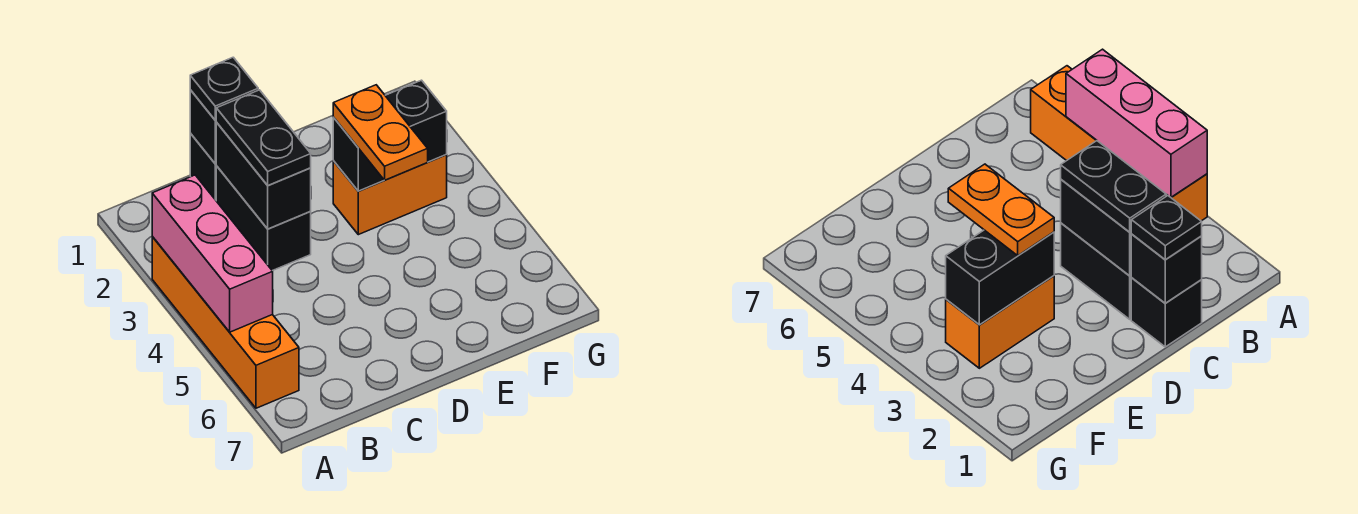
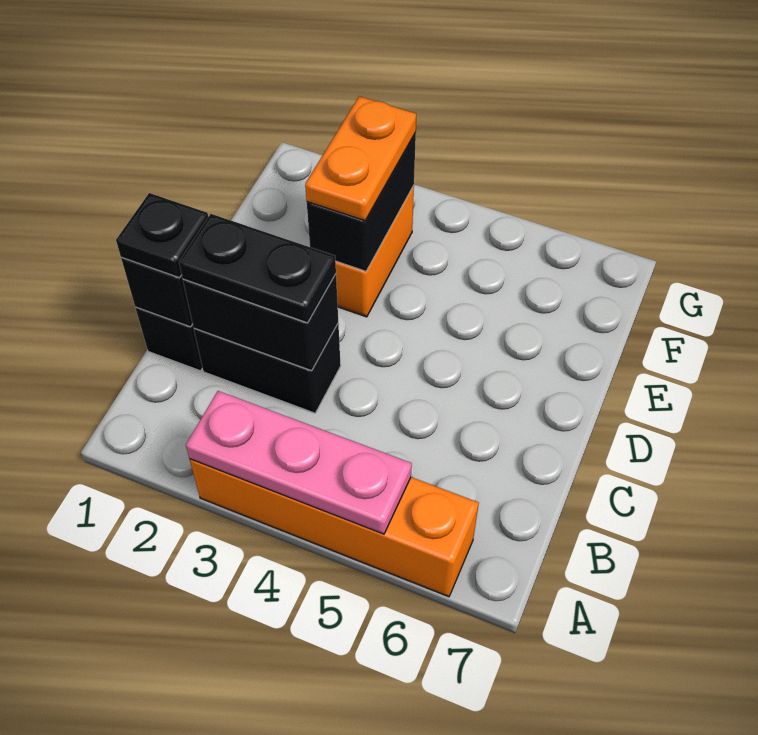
pink brick A3:A5 level 2 -> pink plate A3:A5 level 2
orange plate E3:E4 level 3 -> orange plate E3:F3 level 3

